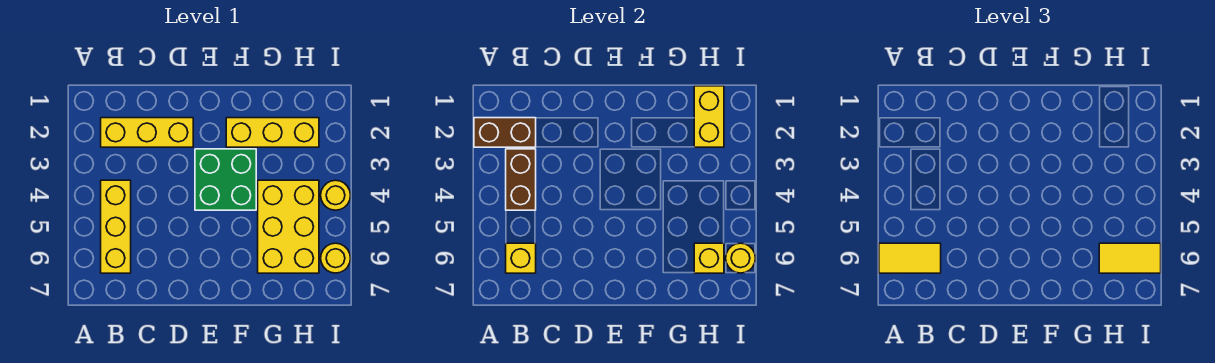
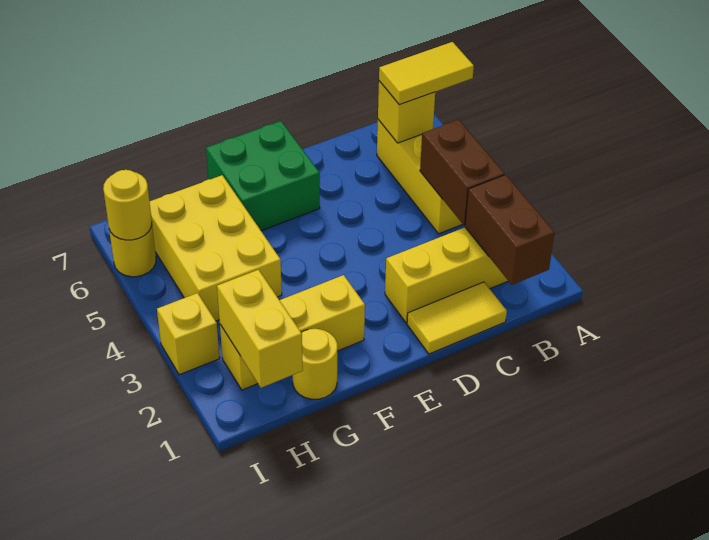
brown brick A2:B2 level 2 -> brown brick B1:B2 level 2
green brick E3:F4 level 1 -> green brick E6:F7 level 1
yellow brick H6 level 2 -> yellow brick I3 level 1
yellow tile H6:I6 level 3 -> yellow tile C1:D1 level 1
yellow round brick I4 level 1 -> yellow round brick G1 level 1

